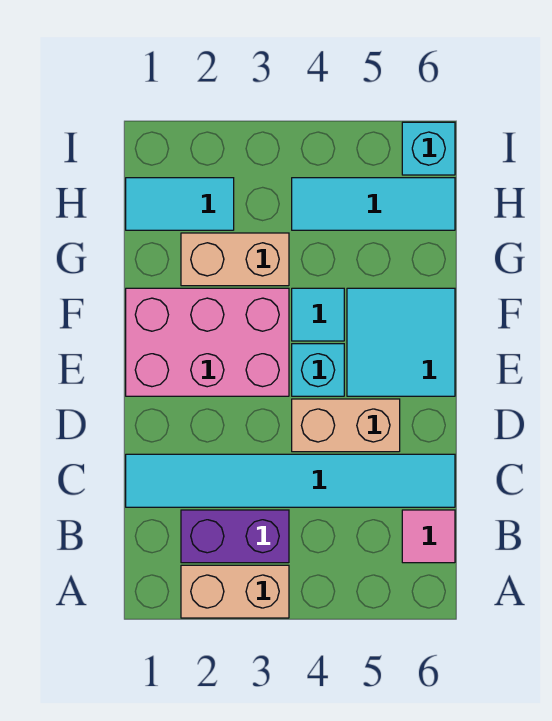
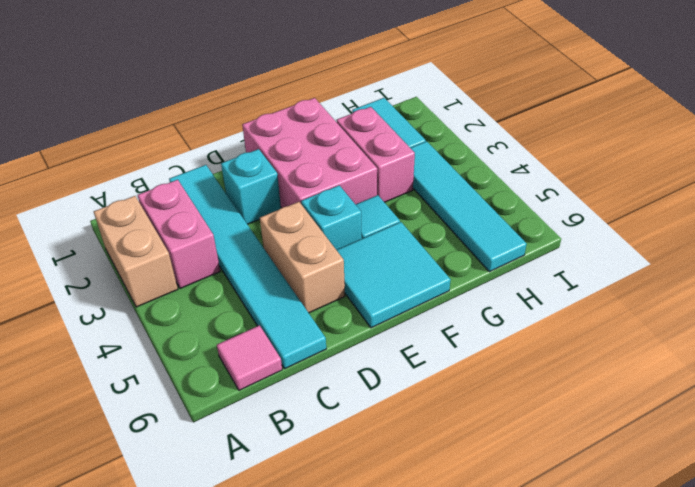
purple brick B2:B3 level 1 -> pink brick B2:B3 level 1
tan brick G2:G3 level 1 -> pink brick G2:G3 level 1
cyan tile H4:H6 level 1 -> cyan tile H3:H6 level 1
cyan brick I6 level 1 -> cyan brick D2 level 1

